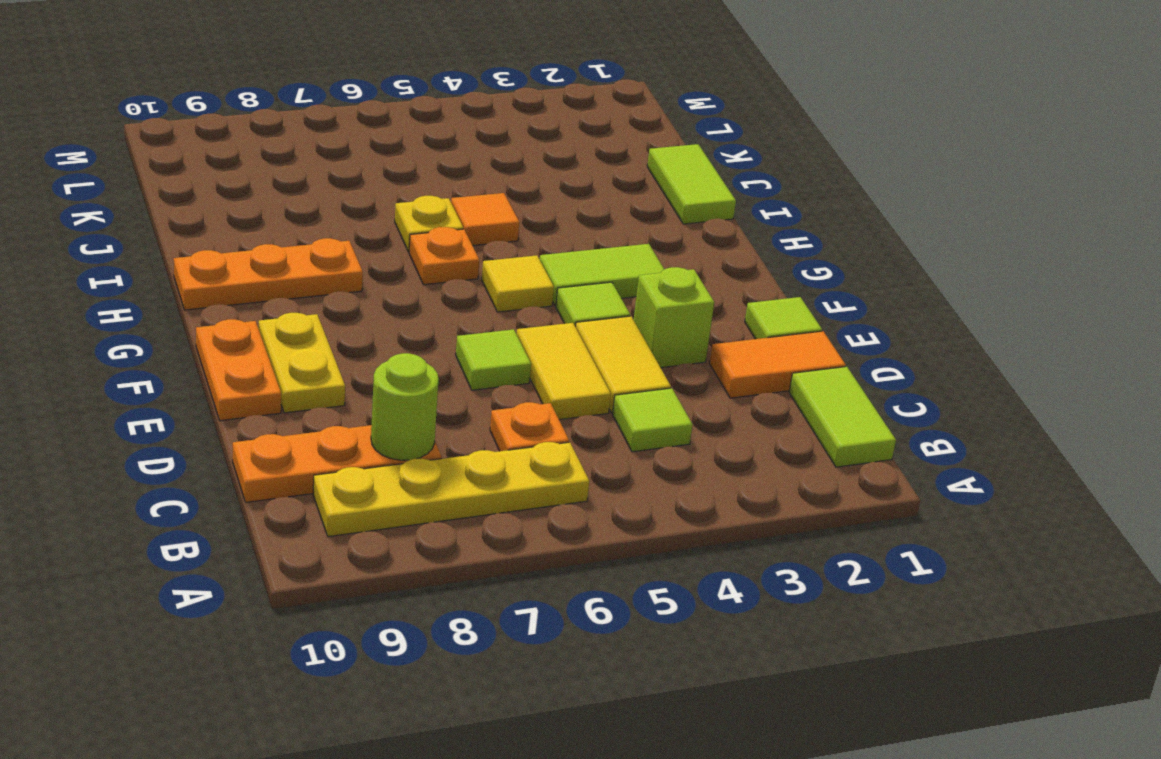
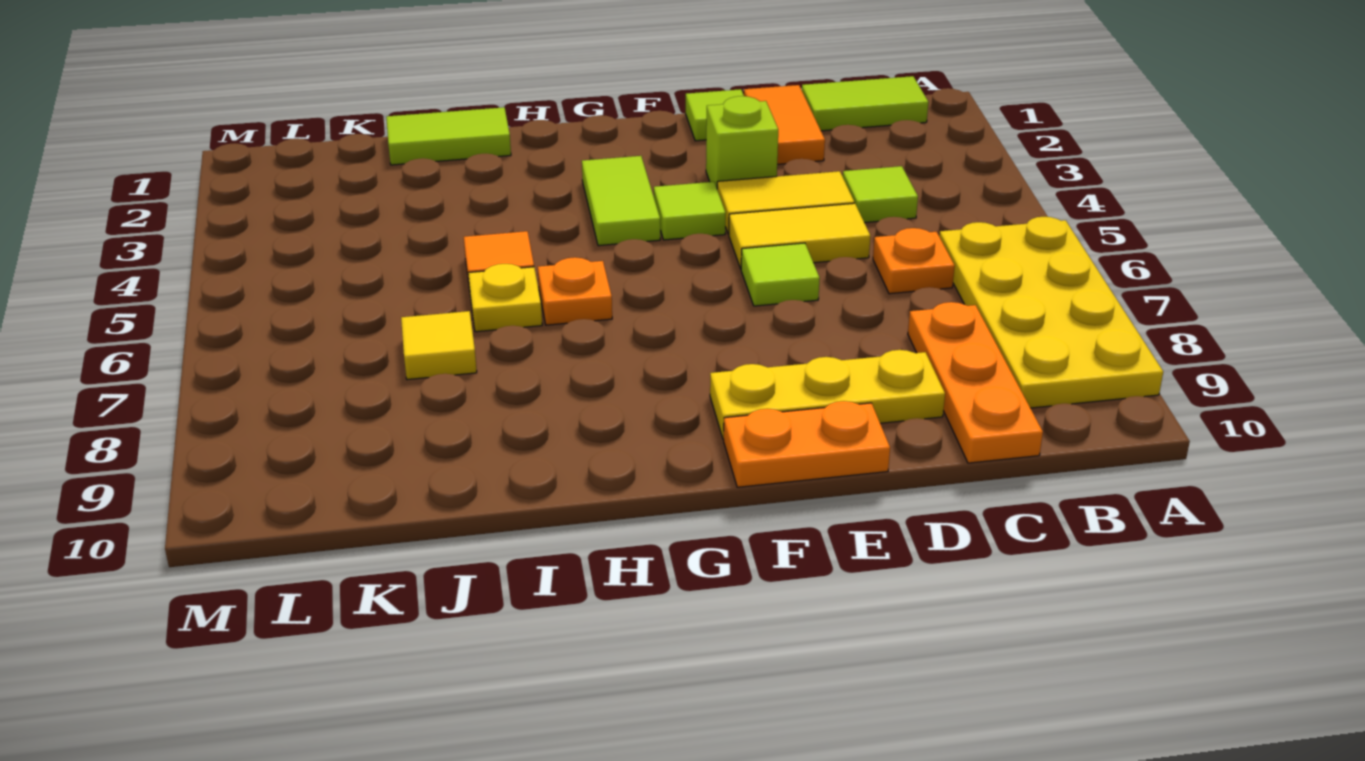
yellow plate B6:B9 level 1 -> yellow plate A6:B9 level 1
lime round brick C8 level 2 -> none
yellow plate E9:F9 level 1 -> yellow plate D9:F9 level 1
yellow tile G5 level 1 -> yellow tile J7 level 1
orange plate H8:H10 level 1 -> none

